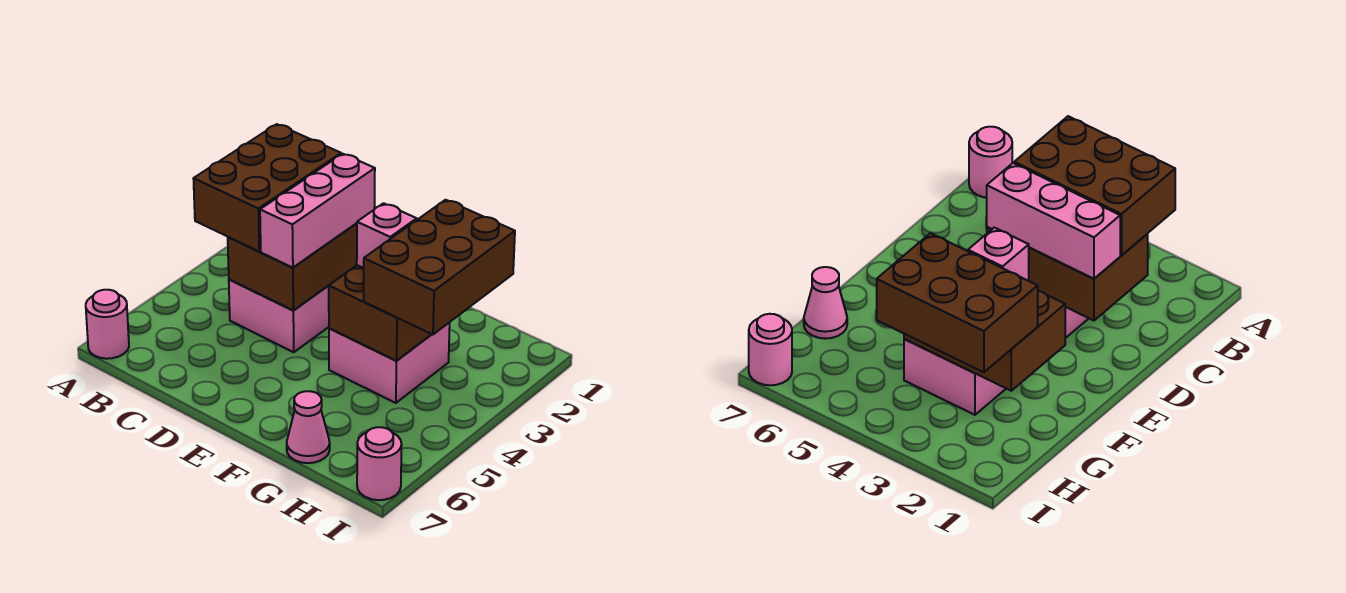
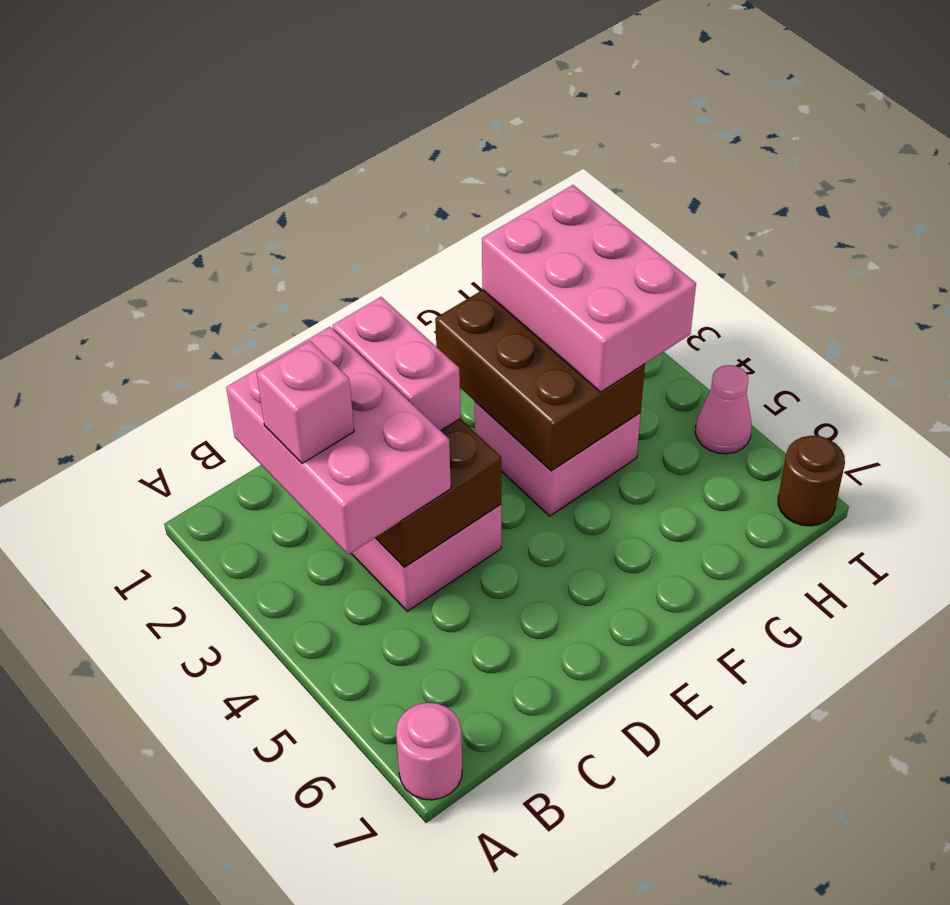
brown brick B2:C4 level 3 -> pink brick B2:C4 level 3
pink brick D2:D4 level 3 -> pink brick D2:D3 level 3
pink brick F3 level 3 -> pink brick B3 level 4
brown brick G2:H4 level 3 -> pink brick G2:H4 level 3
pink cone G7 level 1 -> pink cone I5 level 1
pink round brick I7 level 1 -> brown round brick I7 level 1

